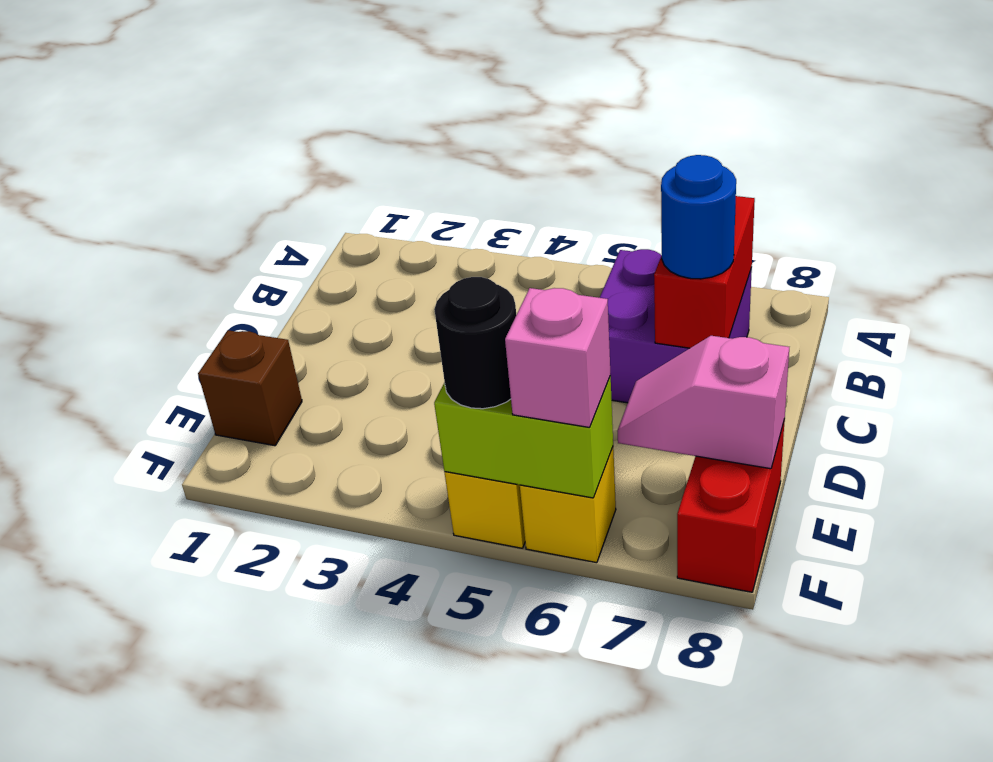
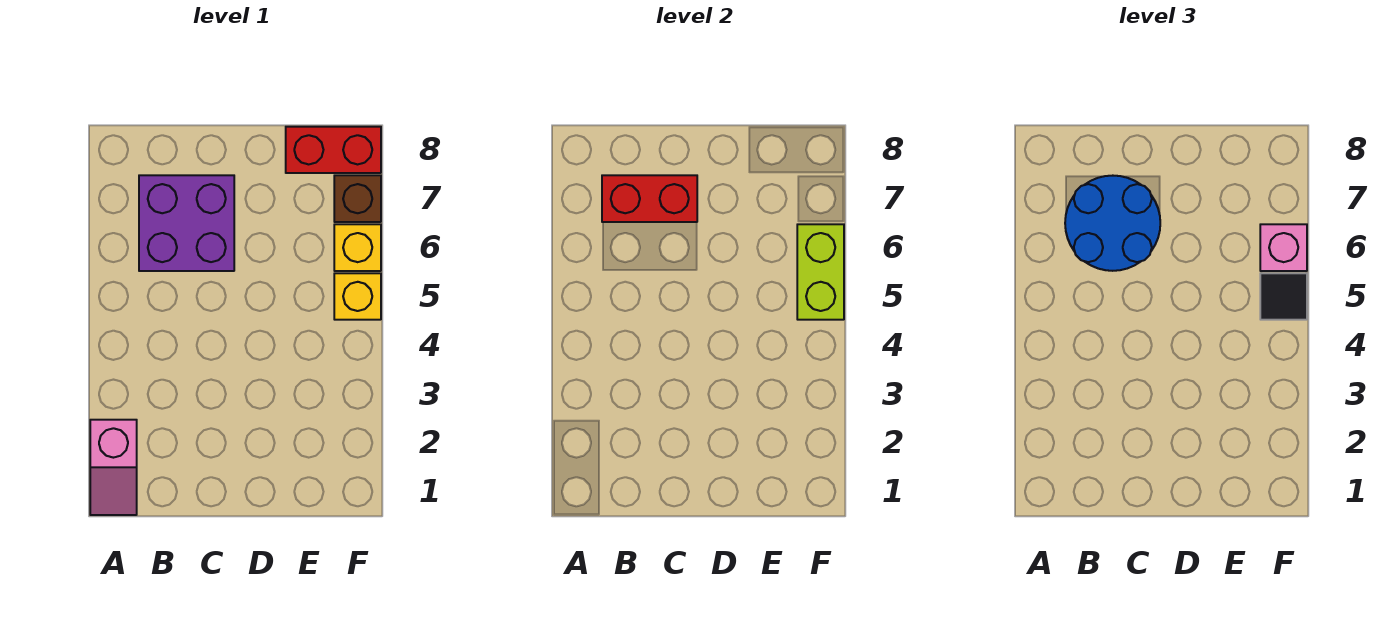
blue round brick C7 level 3 -> blue round brick B6:C7 level 3
brown brick E1 level 1 -> brown brick F7 level 1
pink slope E7:E8 level 2 top 8 -> pink slope A1:A2 level 1 top 2
black round brick F5 level 3 -> black tile F5 level 3

